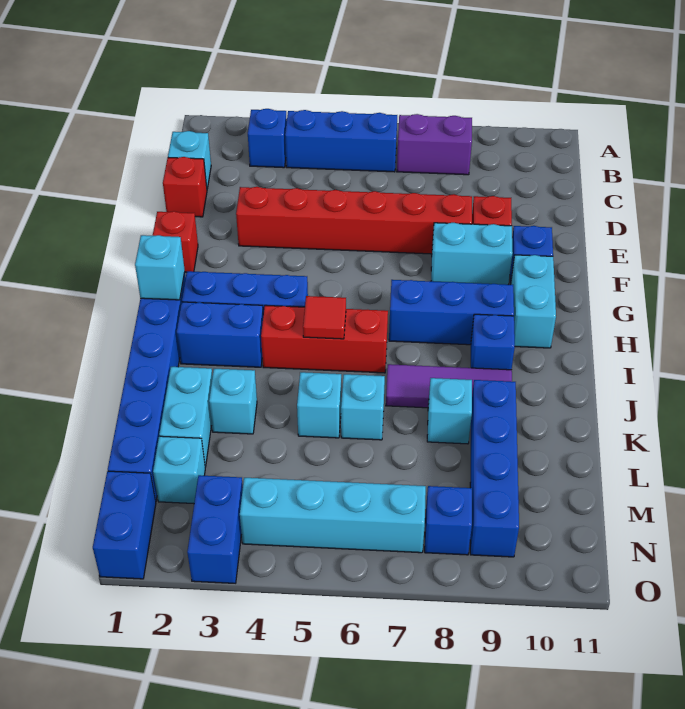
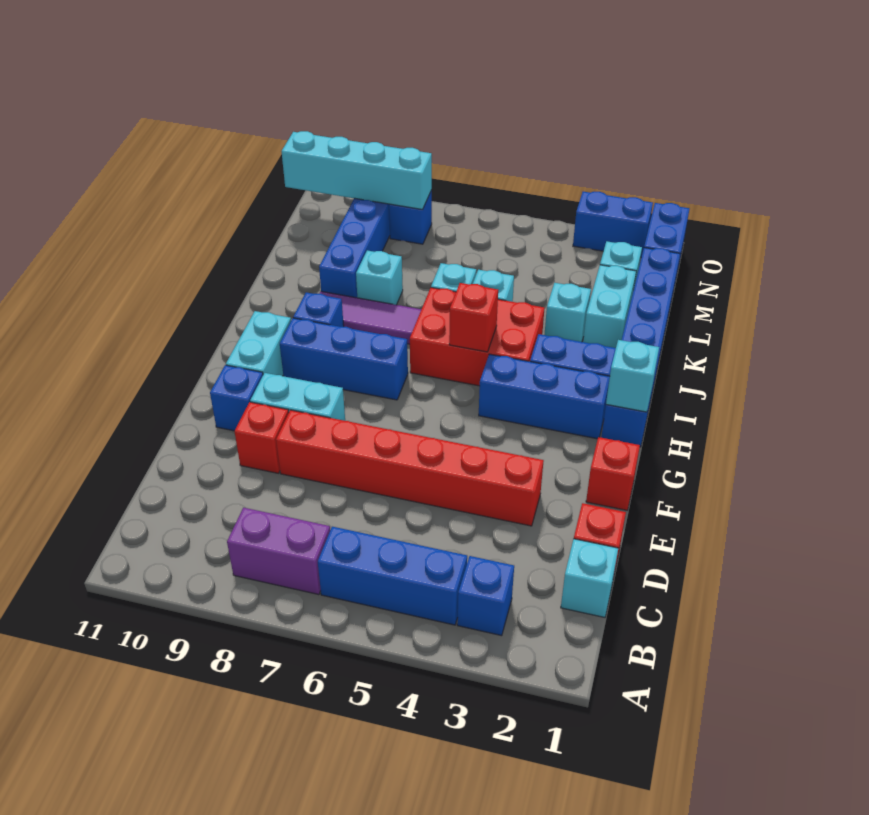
red brick I4:I6 level 1 -> red brick I4:J6 level 1
red tile I5 level 2 -> red brick I5 level 2
blue brick N3:O3 level 1 -> blue brick O2:O3 level 1
cyan brick N4:N7 level 1 -> cyan brick N8:N11 level 2

